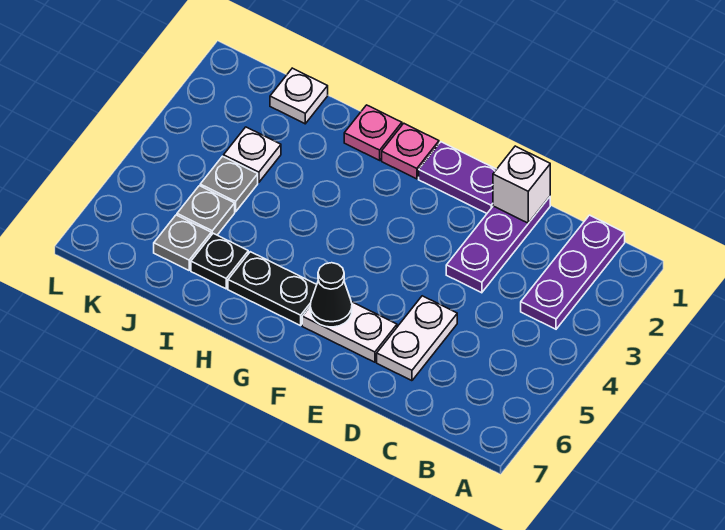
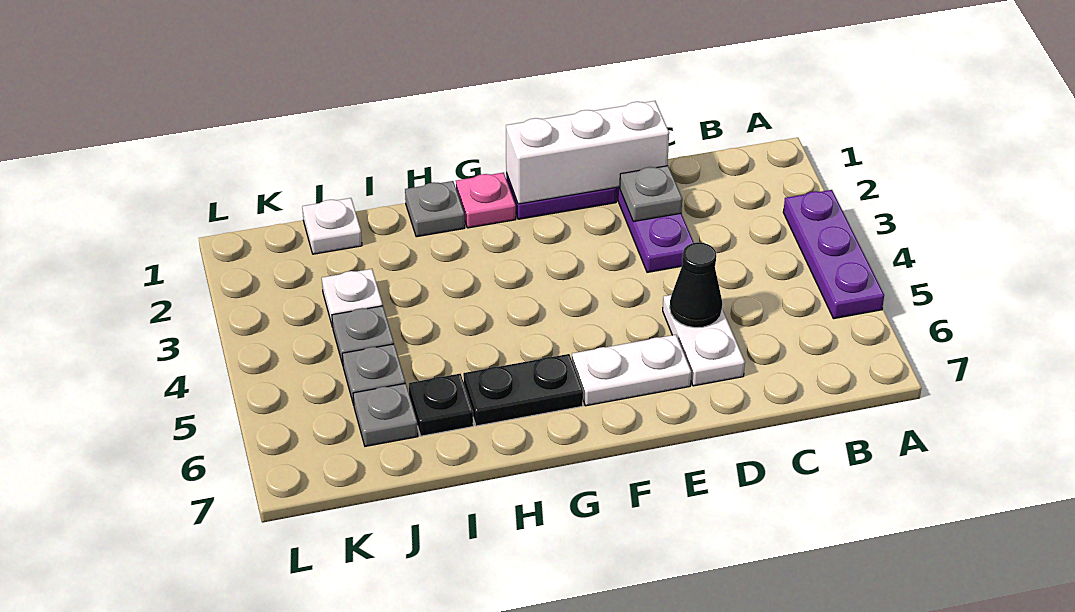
purple plate B1:B3 level 1 -> purple plate A3:A5 level 1
white brick D1 level 2 -> white brick D1:F1 level 2
none -> grey plate D2 level 2
black cone F6 level 2 -> black cone D5 level 2
pink plate H1 level 1 -> grey plate H1 level 1

